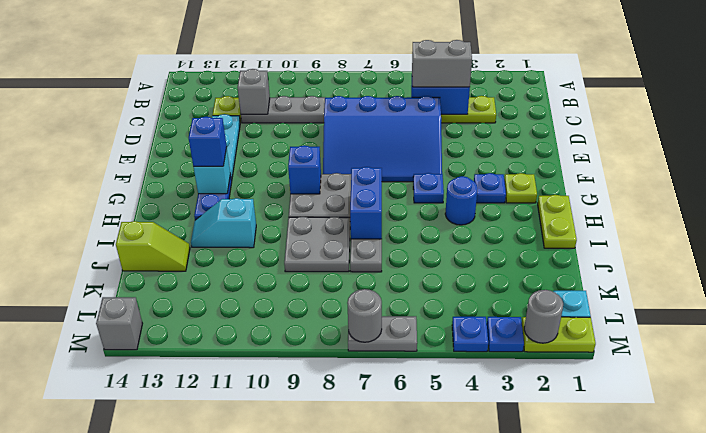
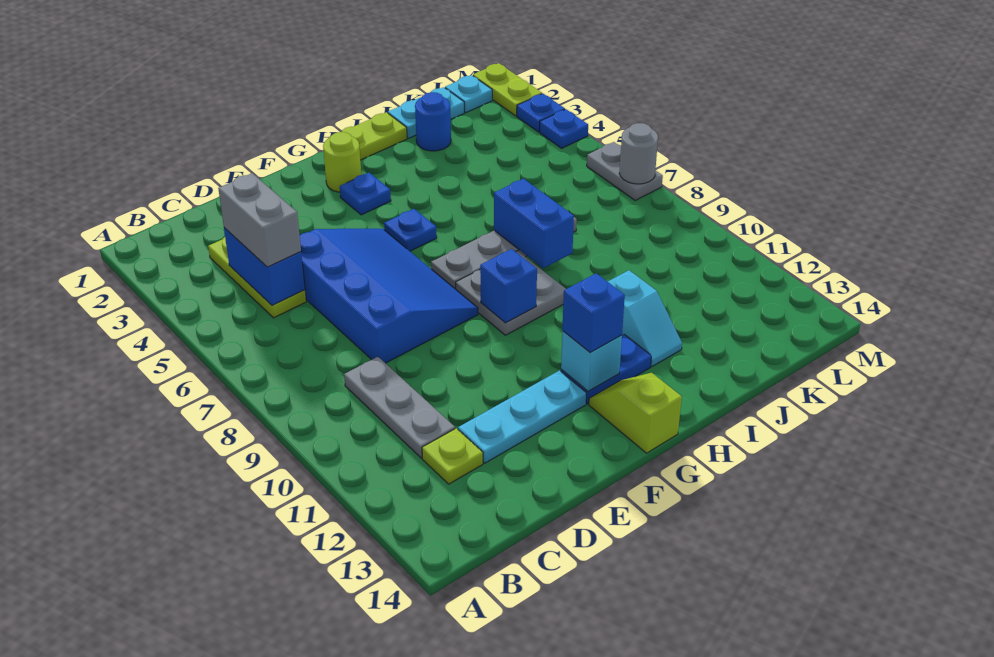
grey brick C11 level 2 -> none
lime plate G2 level 1 -> lime round brick G2 level 1
blue round brick H4 level 1 -> blue round brick J2 level 1
blue brick H7:I7 level 2 -> blue brick I7:I8 level 2
grey plate I8:J9 level 1 -> none
none -> cyan plate J1:K1 level 1
lime slope J13:J14 level 1 top 14 -> lime slope G13:G14 level 1 top 14
grey round brick M2 level 2 -> none
grey brick M14 level 1 -> none

